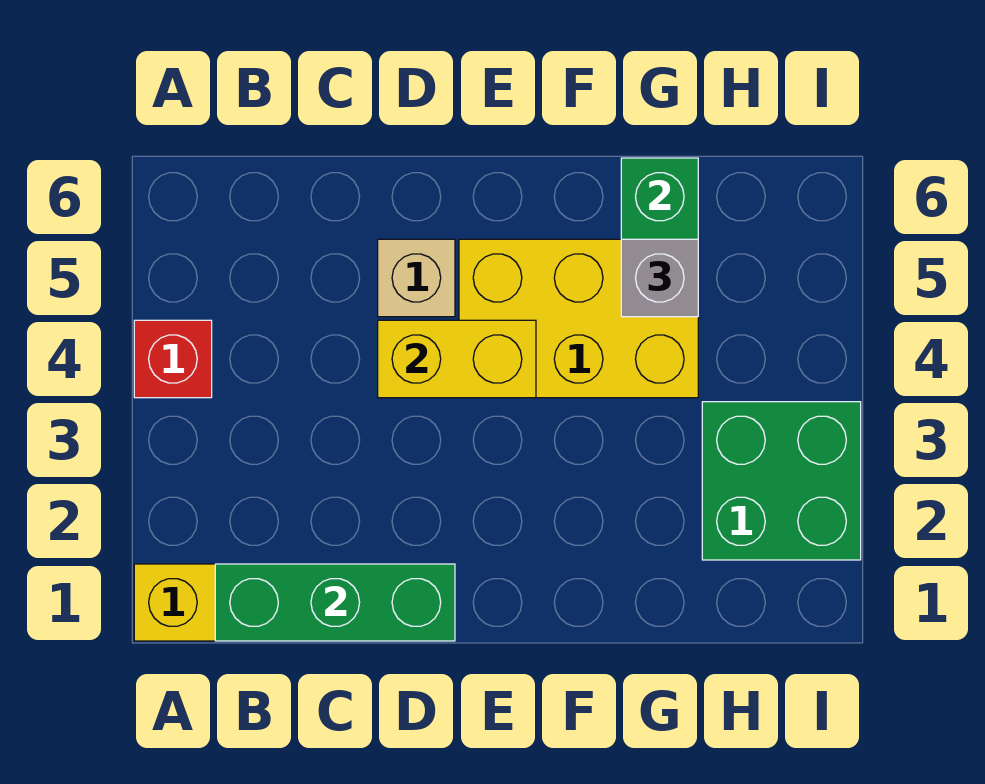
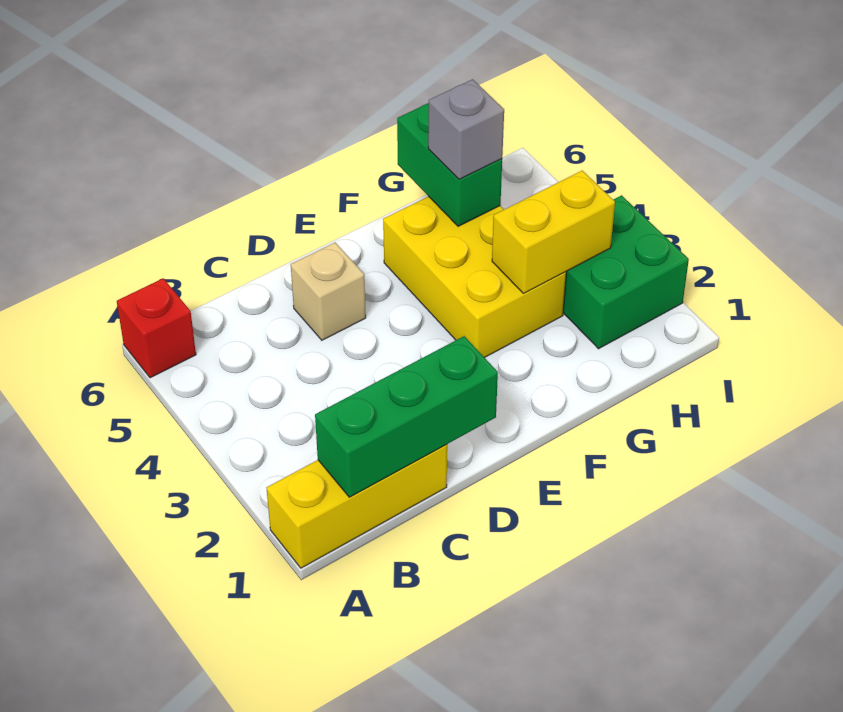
red brick A4 level 1 -> red brick A6 level 1
yellow brick D4:E4 level 2 -> yellow brick G3:H3 level 2
yellow brick E4:G5 level 1 -> yellow brick F3:G5 level 1

